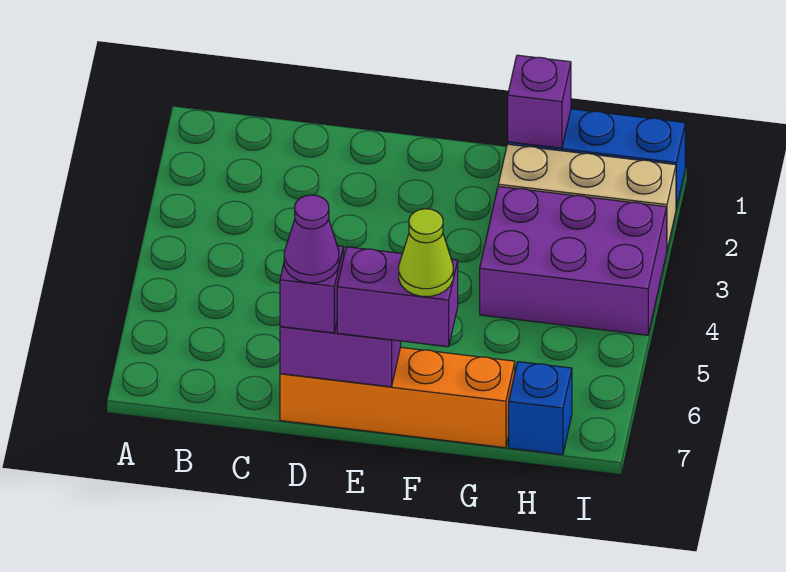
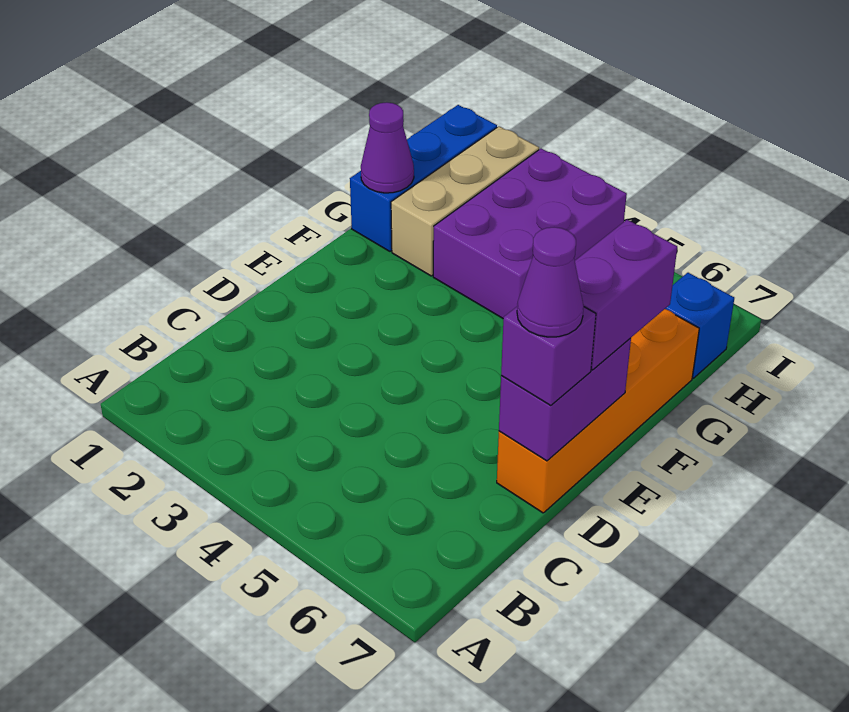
lime cone F7 level 4 -> none
purple brick G1 level 2 -> purple cone G1 level 2

